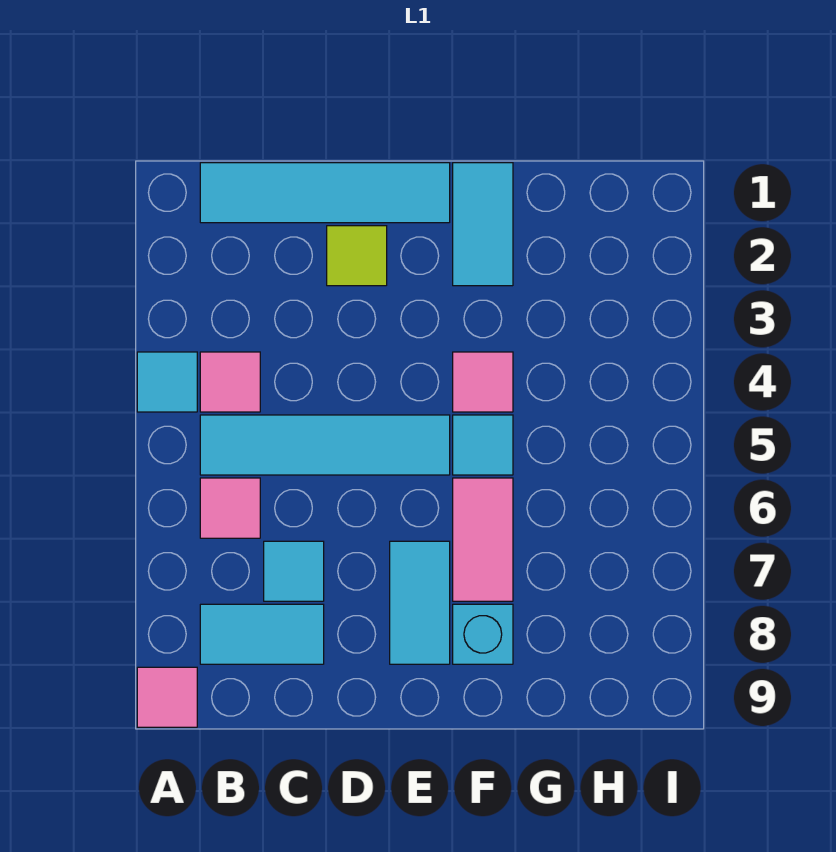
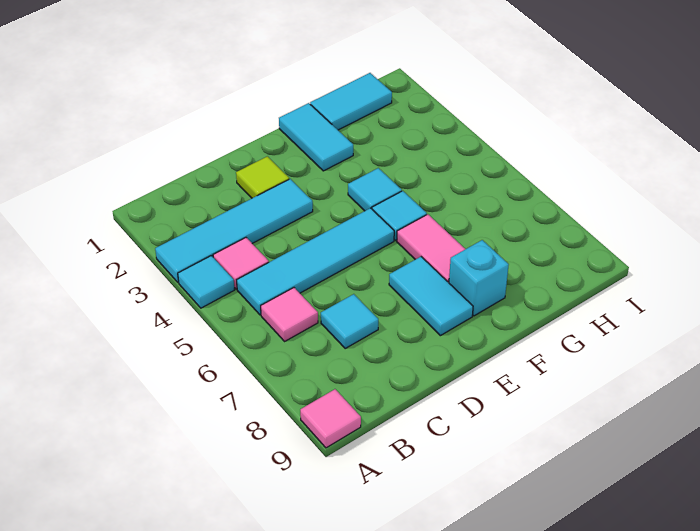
cyan tile B1:E1 level 1 -> cyan tile A3:D3 level 1
cyan tile B8:C8 level 1 -> cyan tile G1:H1 level 1
pink tile F4 level 1 -> cyan tile F4 level 1

